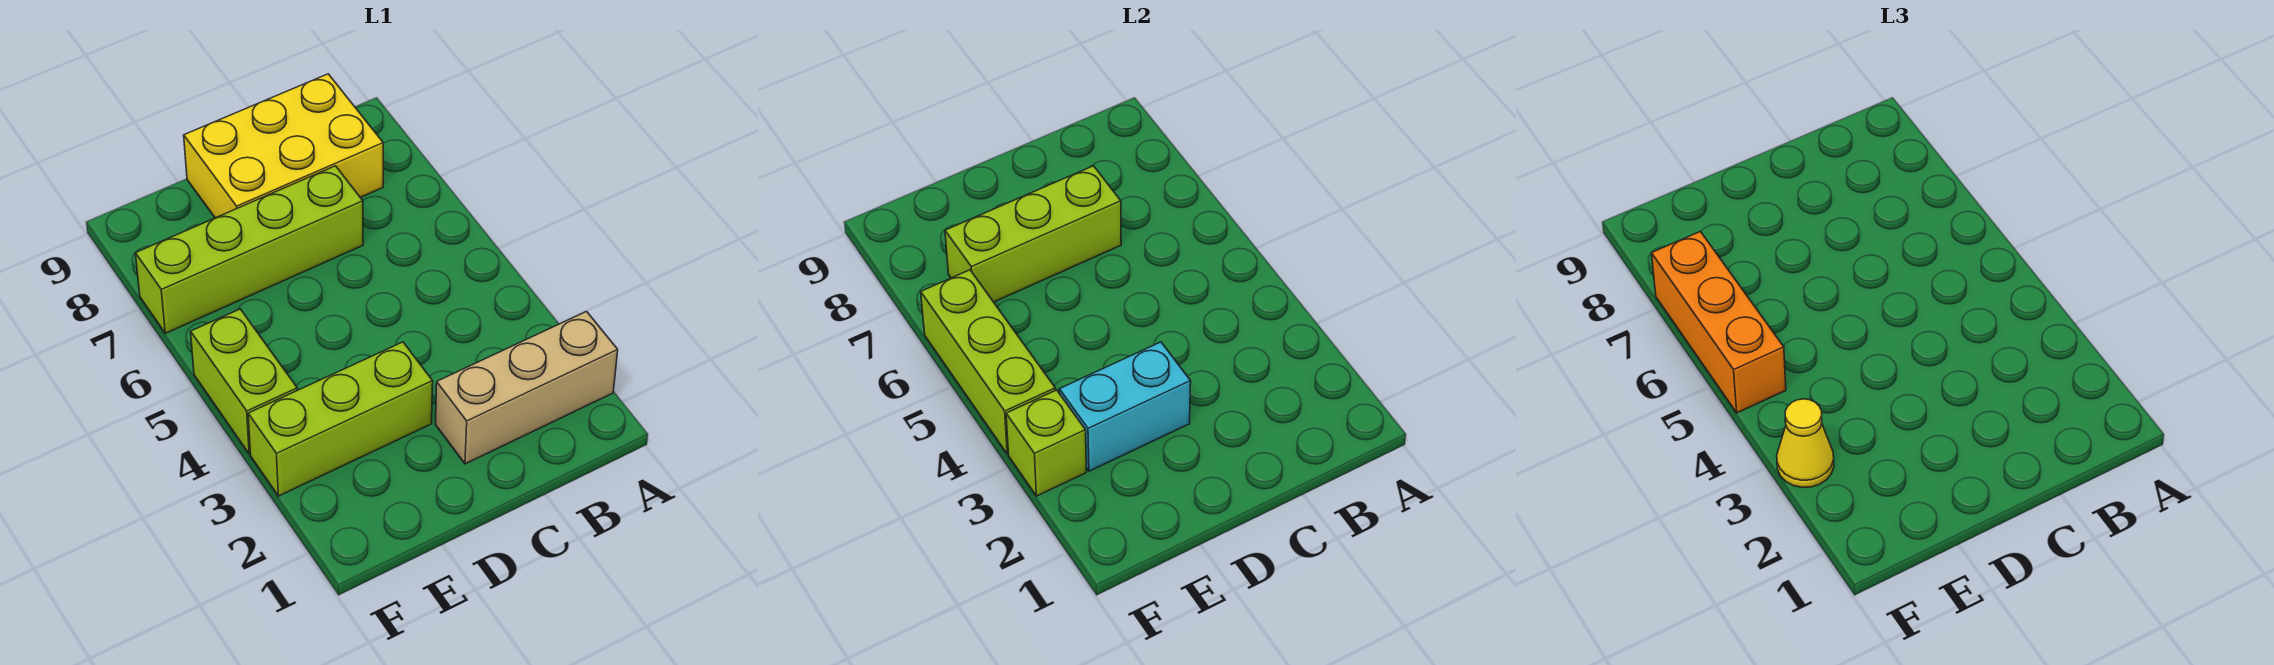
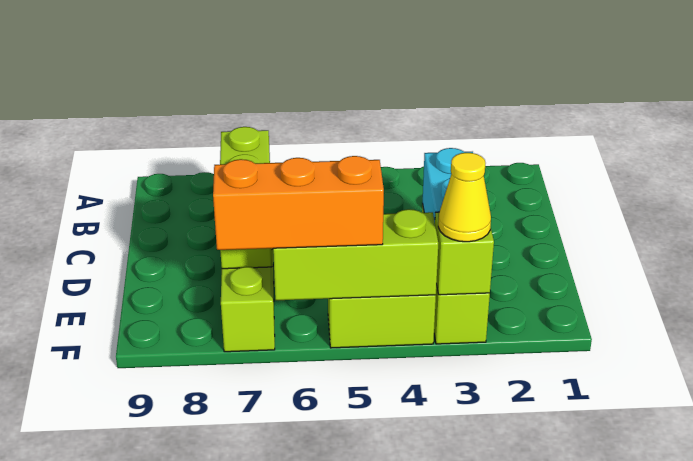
tan brick A2:C2 level 1 -> none
yellow brick B8:D9 level 1 -> none

